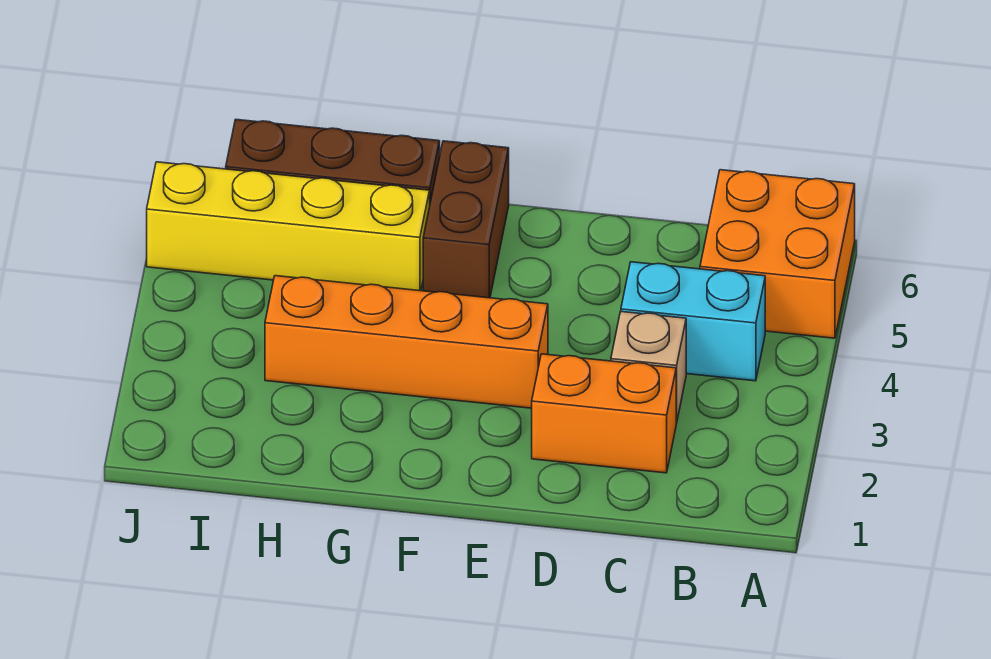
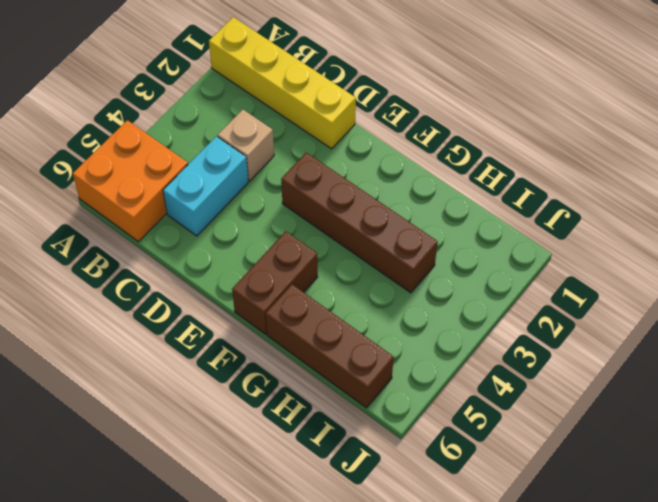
cyan brick B4:C4 level 1 -> cyan brick C4:C5 level 1
orange brick C2:D2 level 1 -> none
orange brick E3:H3 level 1 -> brown brick E3:H3 level 1
yellow brick G5:J5 level 1 -> yellow brick A1:D1 level 1

